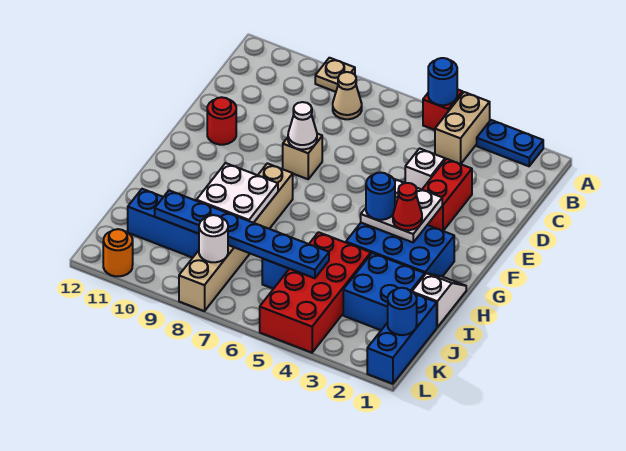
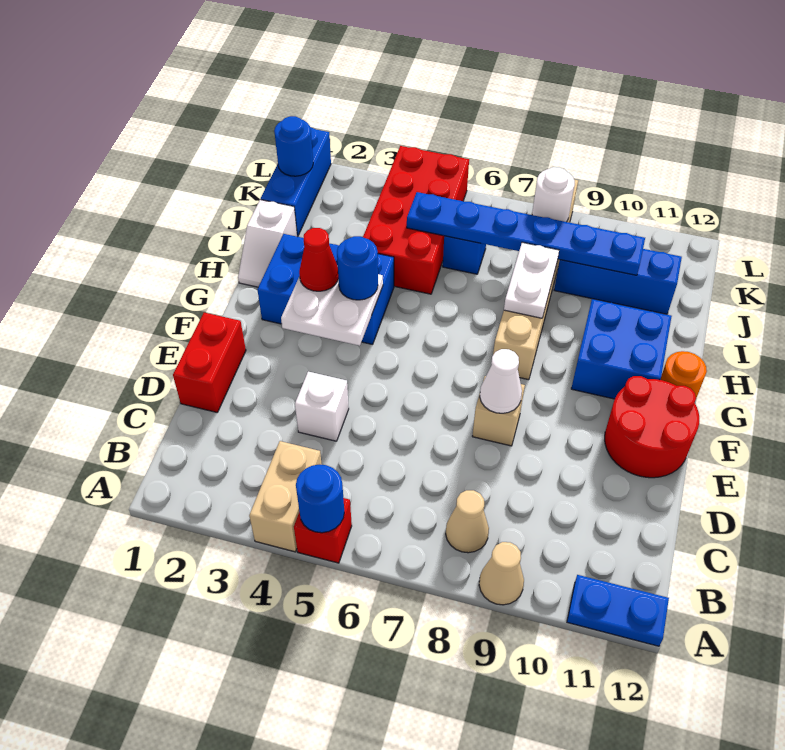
blue plate A2:A3 level 1 -> blue plate A11:A12 level 1
tan plate A9 level 1 -> tan cone A9 level 1
red brick D3:E3 level 1 -> red brick D1:E1 level 1
red round brick E11 level 1 -> red round brick E11:F12 level 1
white plate H8:I9 level 2 -> white plate H8:I8 level 2
blue brick I2:J3 level 1 -> blue brick G10:H11 level 1
orange round brick L11 level 1 -> orange round brick G12 level 1

